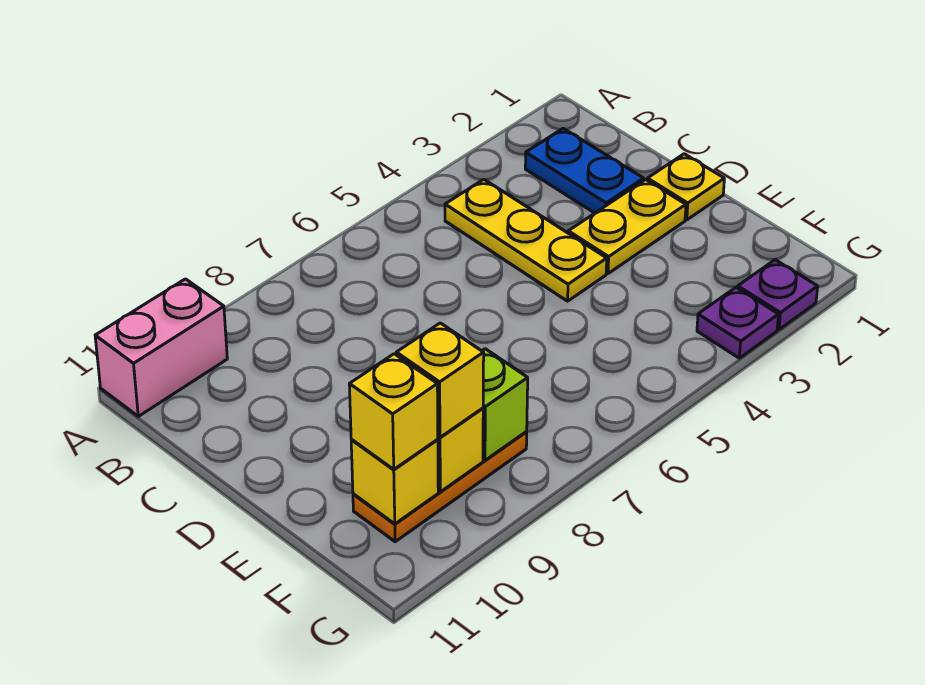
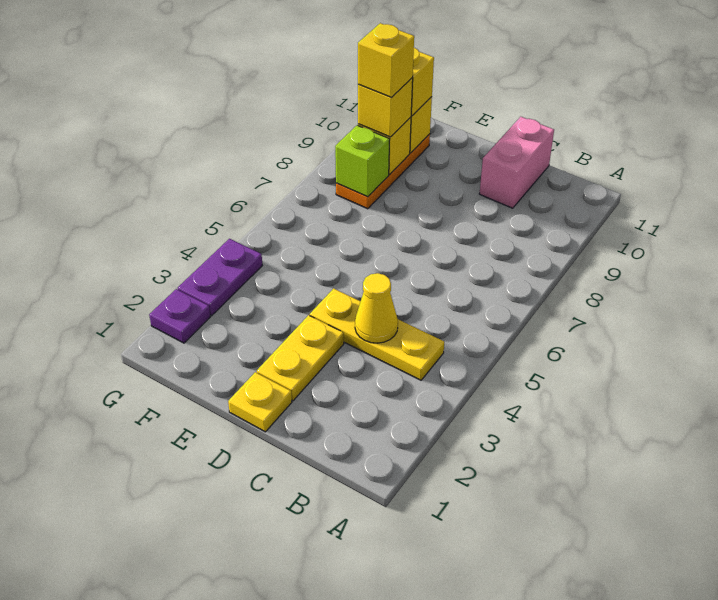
pink brick A10:A11 level 1 -> pink brick C10:C11 level 1
blue plate B2:C2 level 1 -> none
none -> yellow cone C4 level 2
none -> yellow brick F9 level 4
purple plate G3 level 1 -> purple plate G3:G4 level 1

